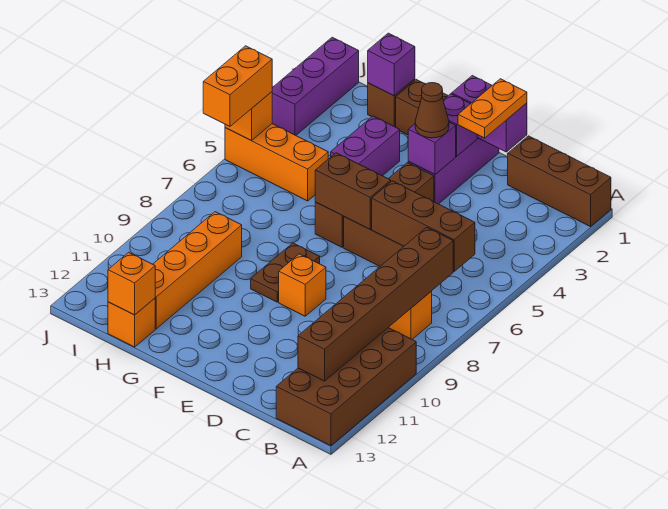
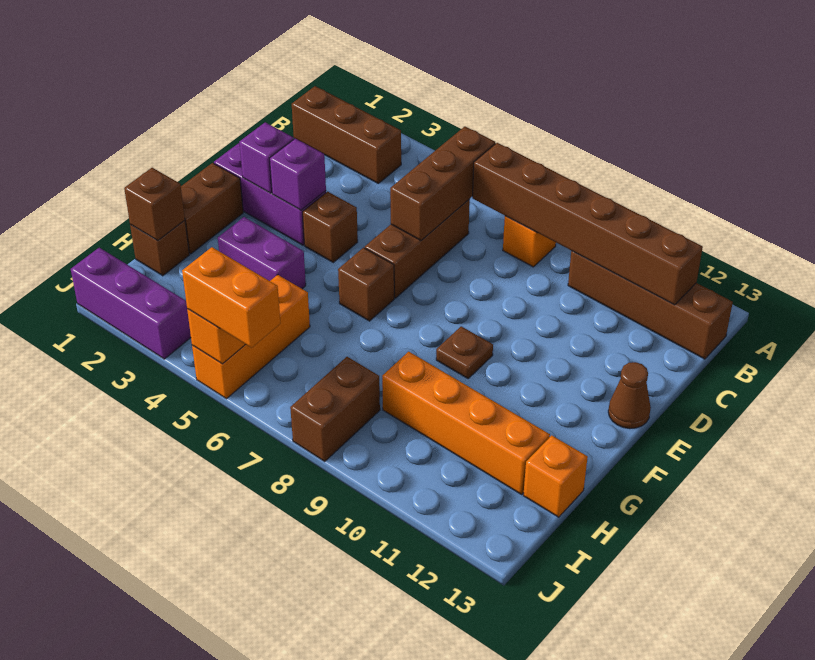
brown brick A1:C1 level 1 -> brown brick B1:B3 level 1
brown brick A10:B13 level 1 -> brown brick B10:B13 level 1
purple brick D1:E1 level 2 -> none
orange plate D1:D2 level 3 -> none
brown cone E3 level 3 -> brown cone E13 level 1
brown brick E6:F6 level 2 -> brown brick I8:J8 level 1
orange brick E9 level 1 -> none
brown plate F8:F9 level 1 -> brown plate F9 level 1
purple brick H1 level 2 -> brown brick H1 level 2
orange brick H13 level 2 -> none

